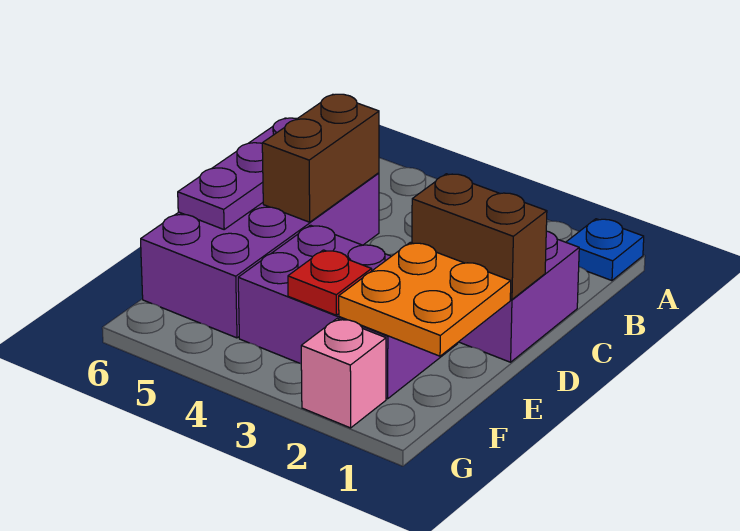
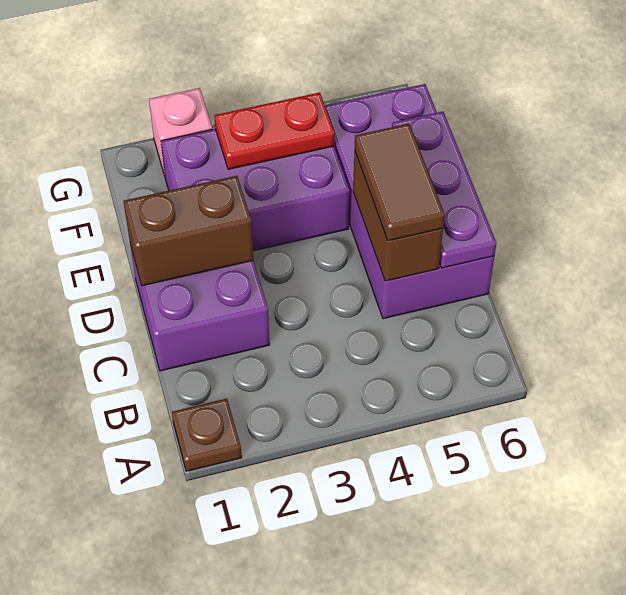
blue plate A1 level 1 -> brown plate A1 level 1
none -> brown tile C5:D5 level 3
orange plate E1:F2 level 2 -> none
red plate F3 level 2 -> red plate F3:F4 level 2

